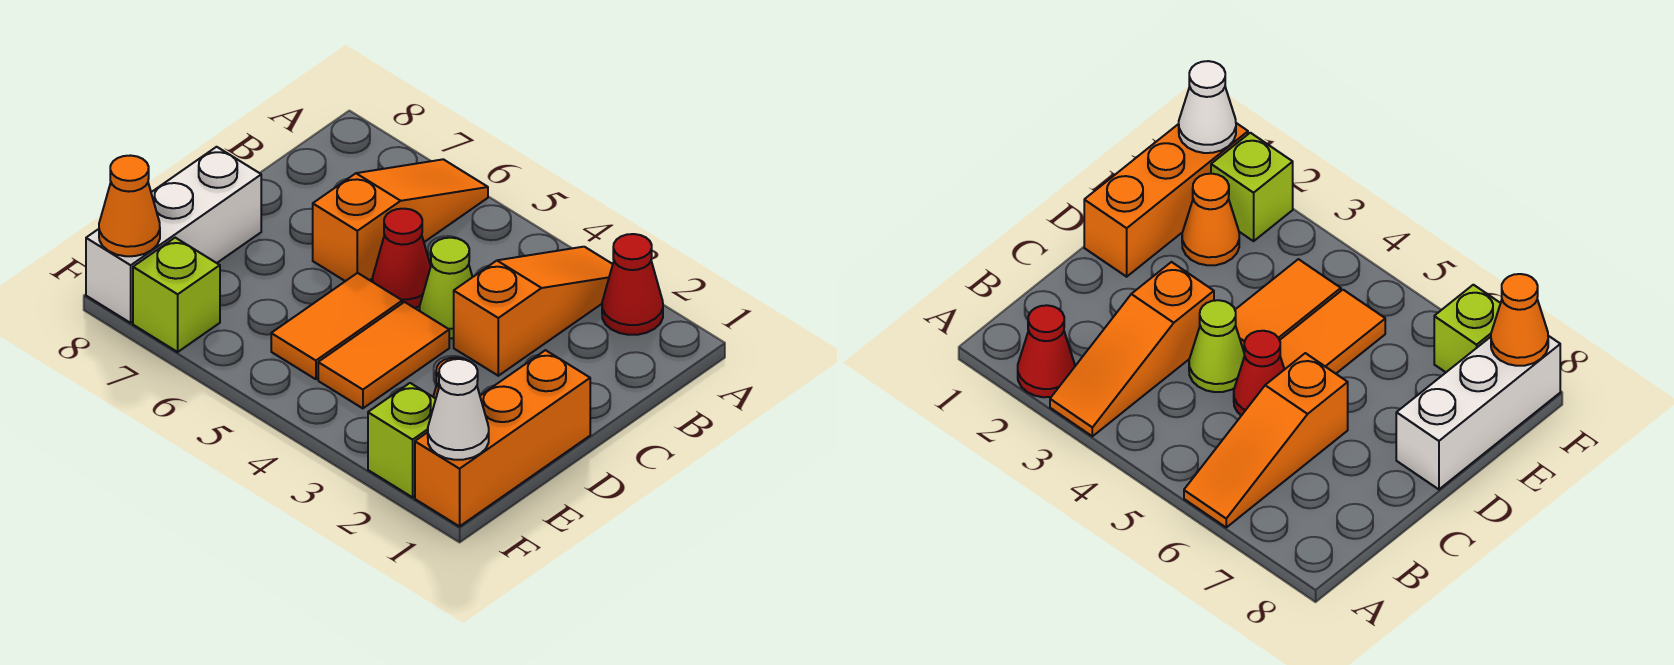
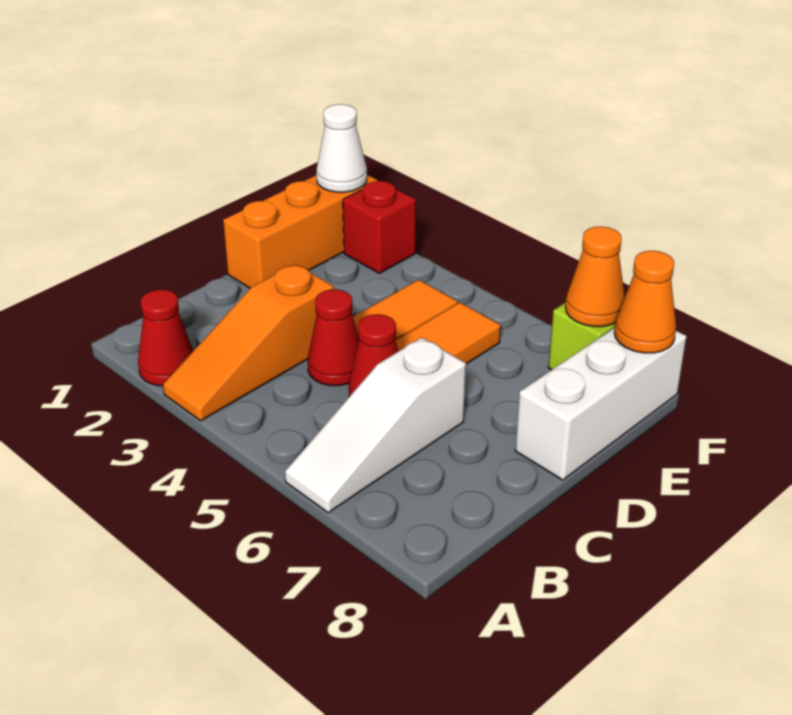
orange slope A6:C6 level 1 top C -> white slope A6:C6 level 1 top C
lime cone C4 level 1 -> red cone C4 level 1
orange cone E2 level 1 -> orange cone F7 level 2
lime brick F2 level 1 -> red brick F2 level 1

